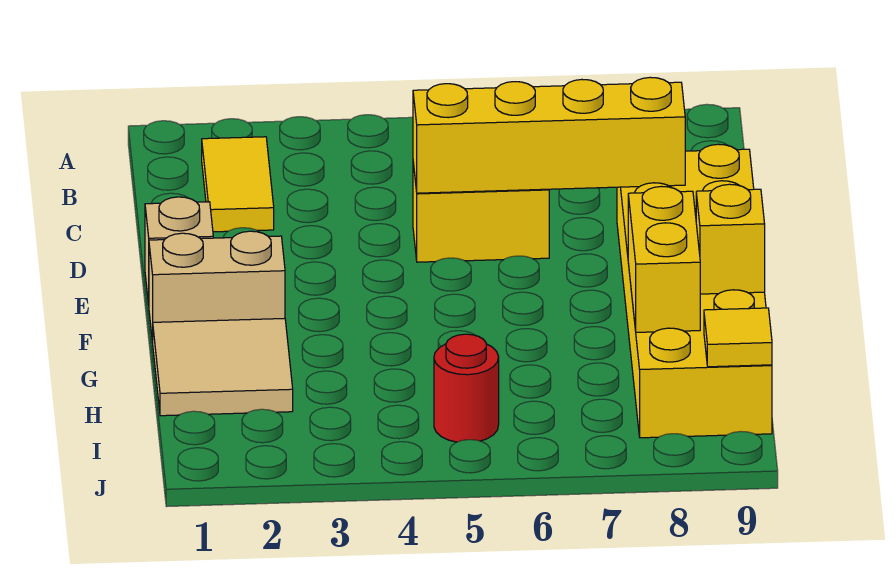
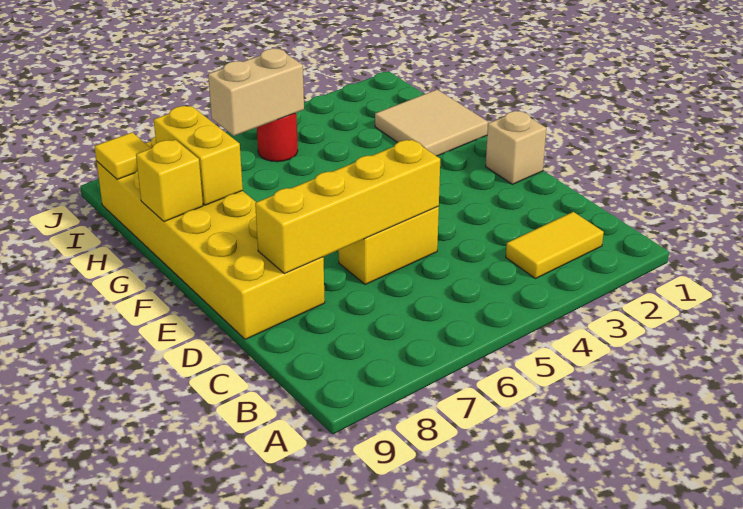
yellow tile B2:C2 level 1 -> yellow tile B2:B3 level 1
tan brick F1:F2 level 1 -> tan brick I5:I6 level 2

